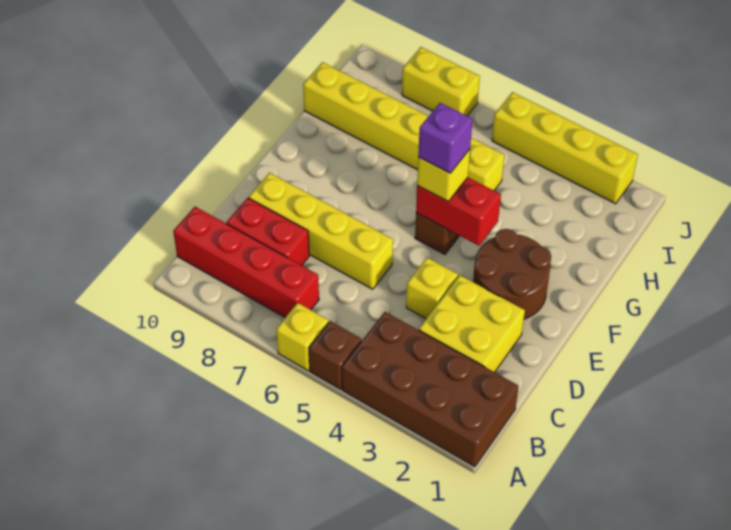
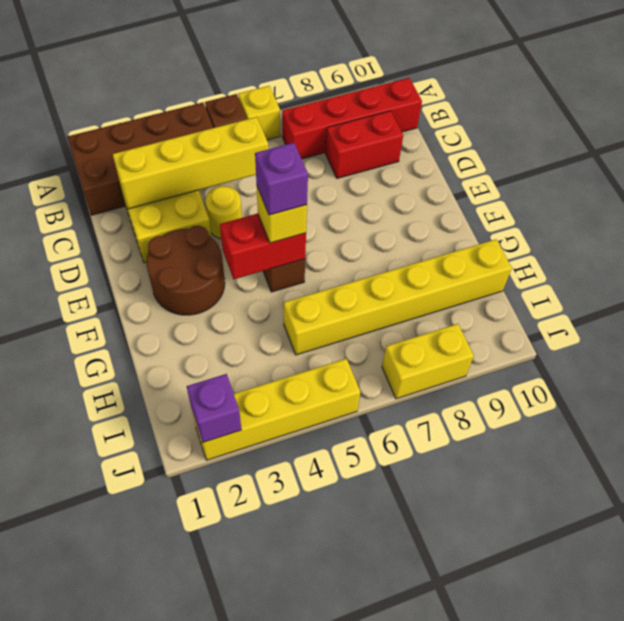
yellow brick D4 level 1 -> yellow round brick D4 level 1
yellow brick D6:D9 level 1 -> yellow brick C2:C5 level 2
none -> purple brick J2 level 2

